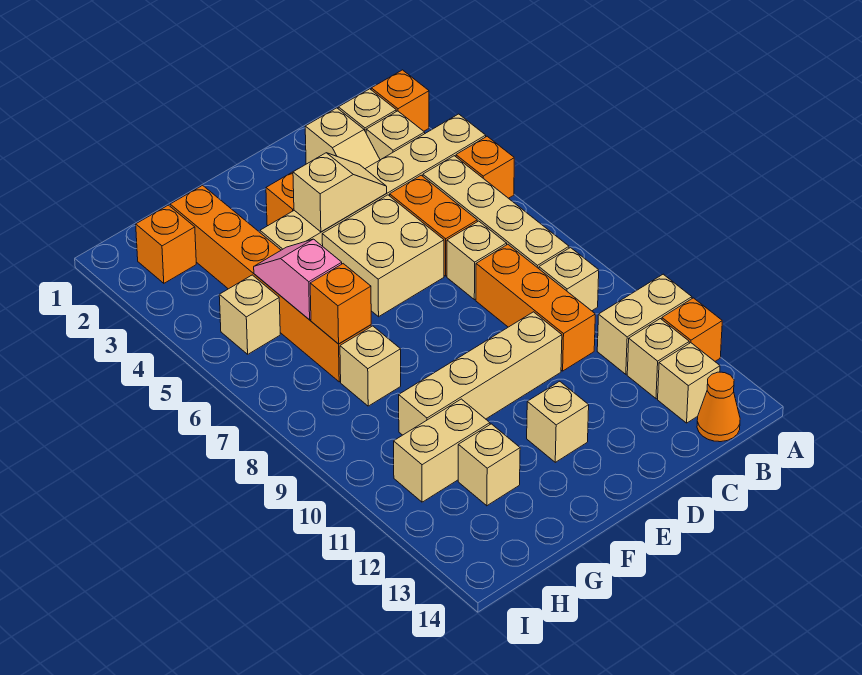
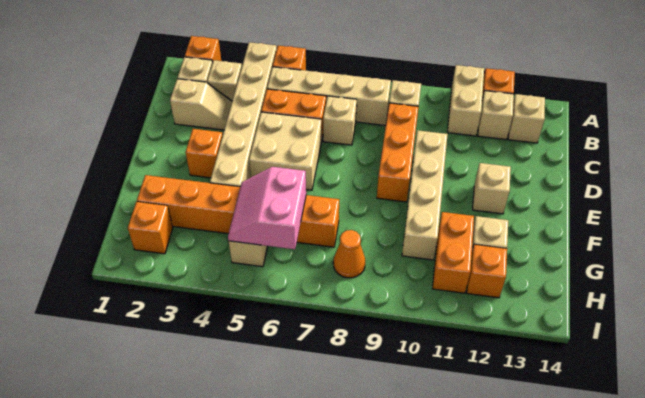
orange cone B14 level 1 -> orange cone H8 level 1
orange brick C8:C10 level 1 -> orange brick C9:E9 level 1
tan slope D4:E4 level 2 top E -> none
pink slope G5:G6 level 2 top 6 -> pink slope G5:H6 level 2 top 6
orange brick G7 level 2 -> orange brick H12 level 1
tan brick G8 level 1 -> none
tan brick G11:H11 level 1 -> orange brick G11:H11 level 1

